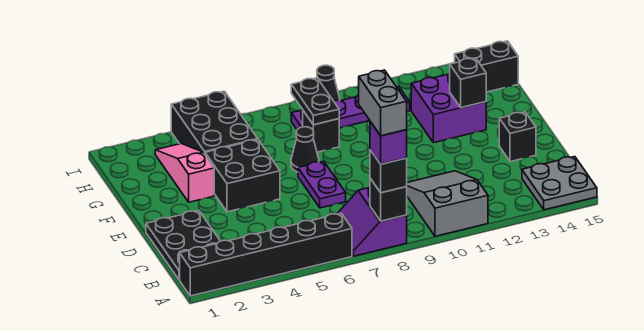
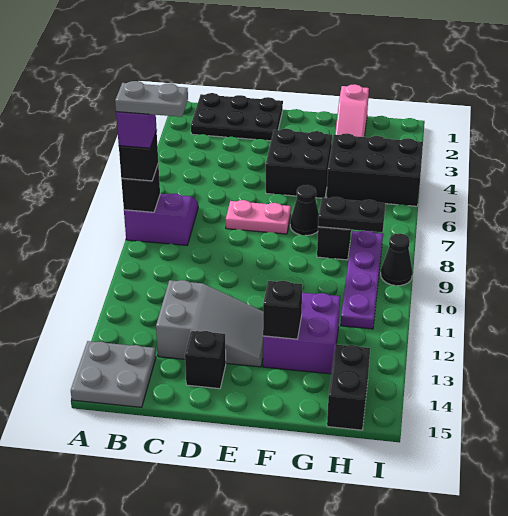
black brick A1:A6 level 1 -> none
grey brick A8:B8 level 5 -> grey plate A8:B8 level 5
grey slope A10:C11 level 1 top A -> grey slope C12:E13 level 1 top C
purple plate D7:E7 level 1 -> pink plate D7:E7 level 1
pink slope F3:H3 level 1 top F -> pink slope G1:G3 level 1 top 1

